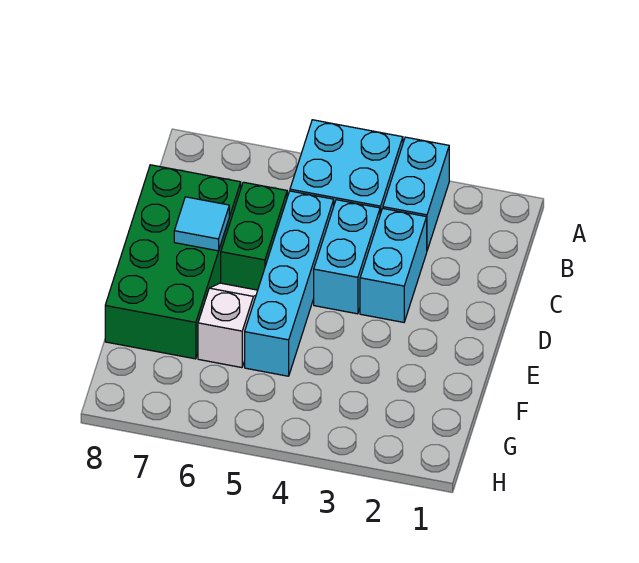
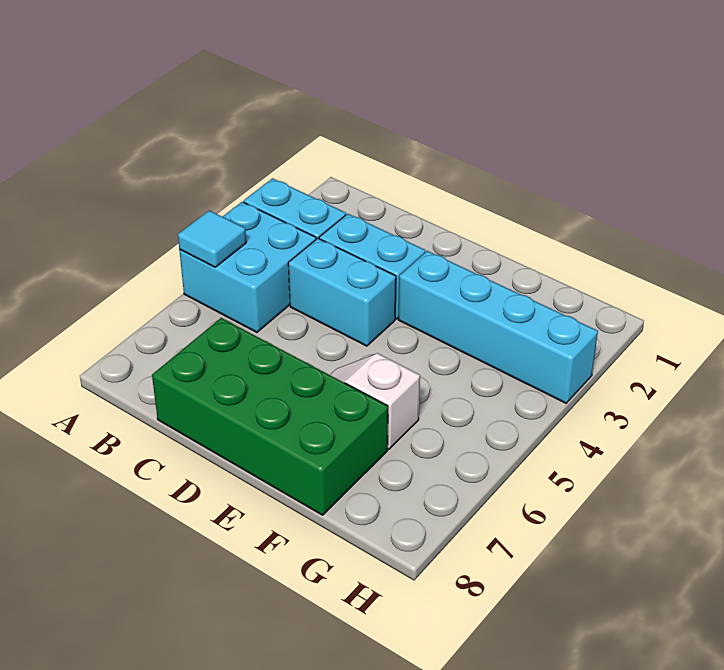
cyan brick C5:F5 level 1 -> cyan brick E3:H3 level 1
green brick C6:D6 level 1 -> none
cyan tile D7 level 2 -> cyan tile A5 level 2

